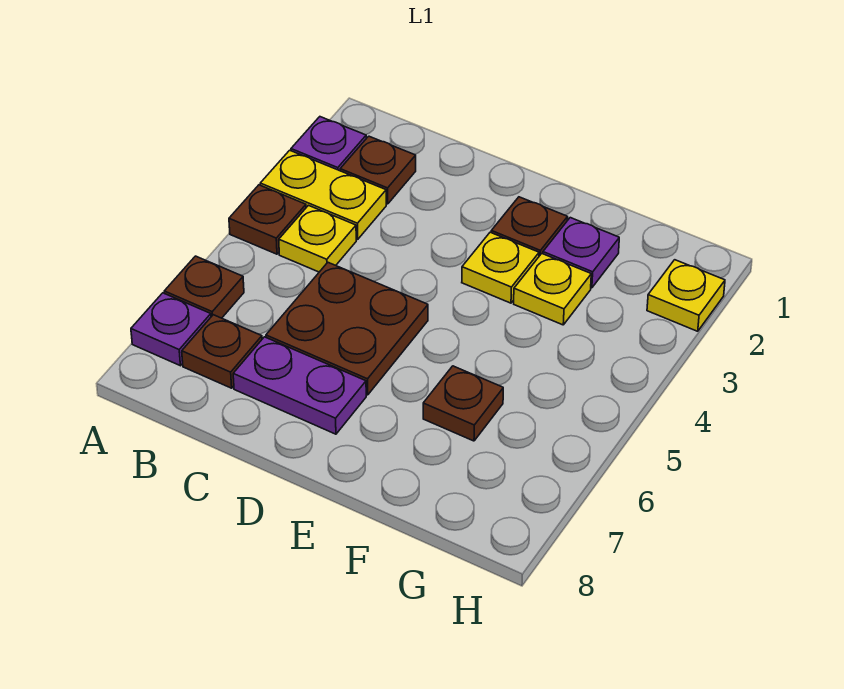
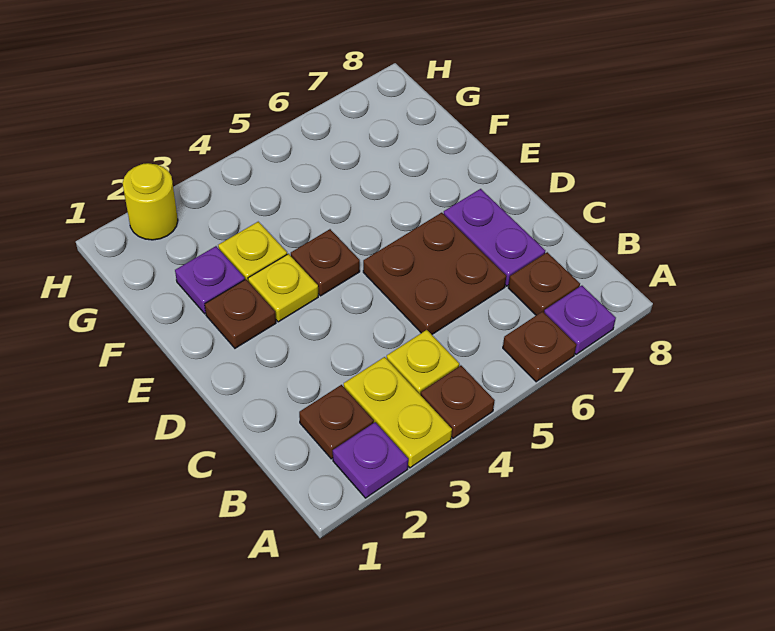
brown plate F6 level 1 -> brown plate E4 level 1
yellow plate H2 level 1 -> yellow round brick H2 level 1

